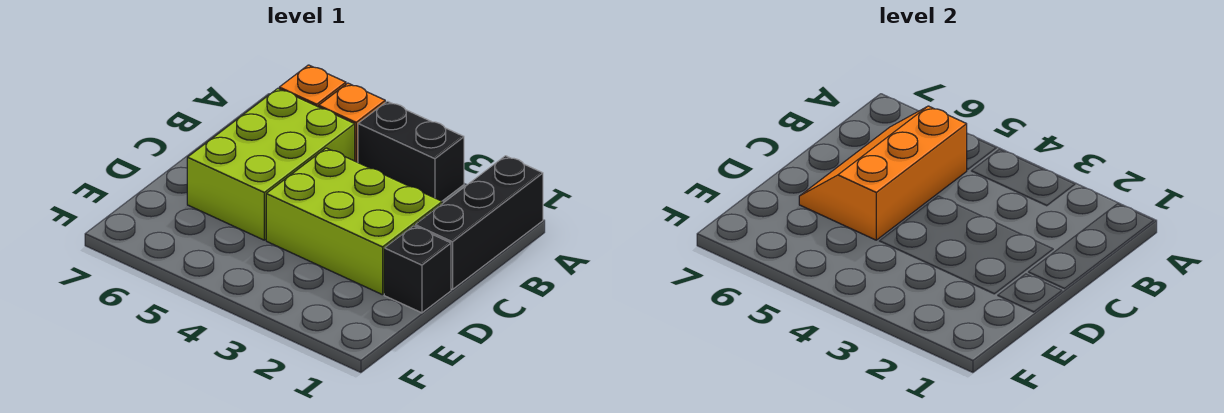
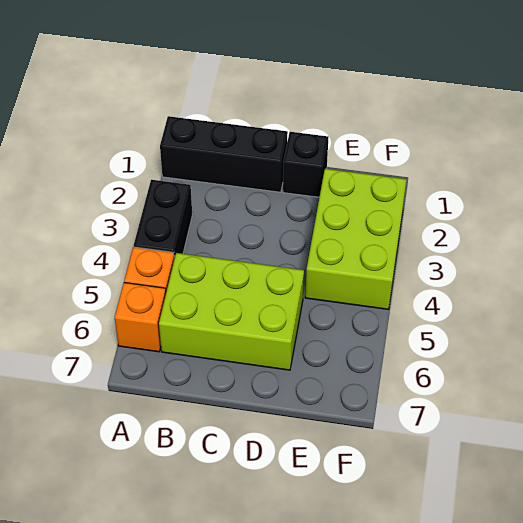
orange slope B5:D6 level 2 top 5 -> none
lime brick C2:D4 level 1 -> lime brick E2:F4 level 1

